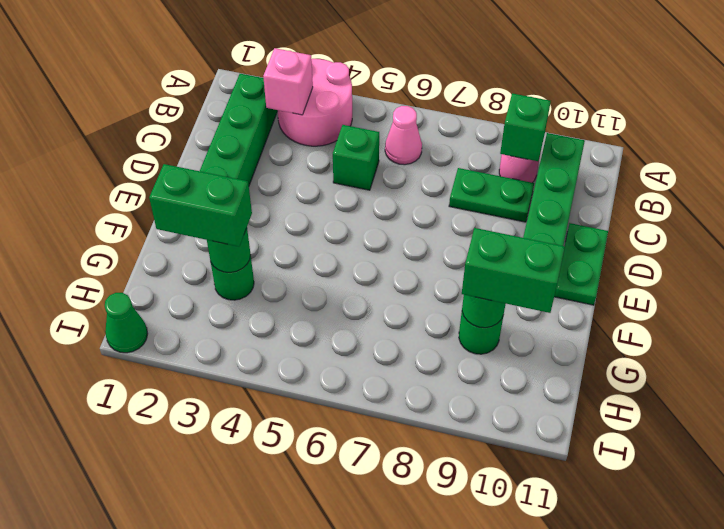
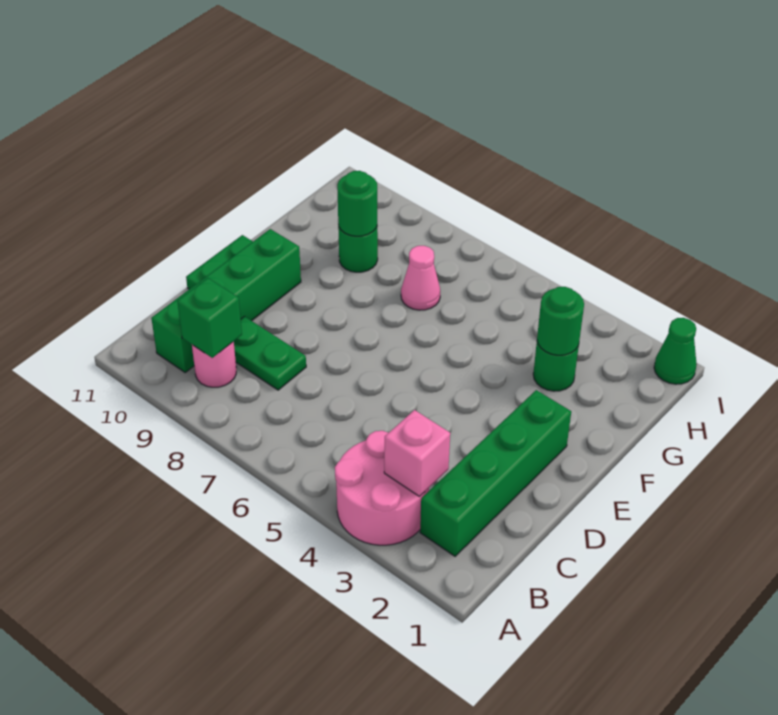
pink cone B6 level 1 -> pink cone G7 level 1
green brick C5 level 1 -> none
green brick G2:G3 level 3 -> none
green brick G9:G10 level 3 -> none

